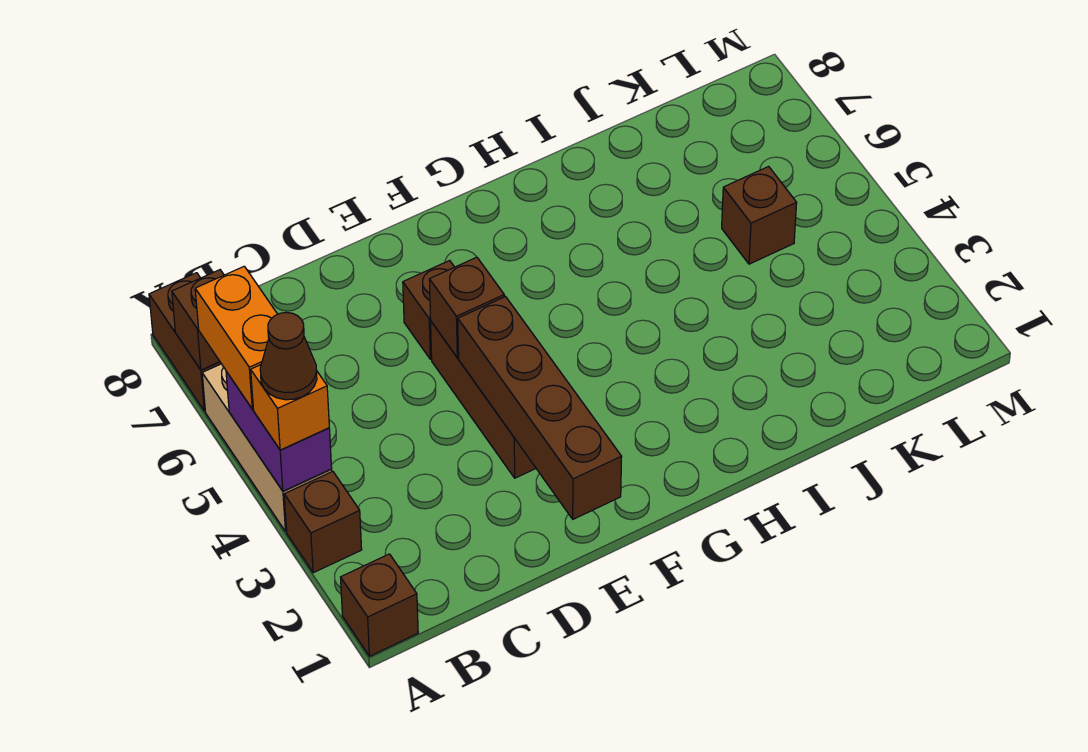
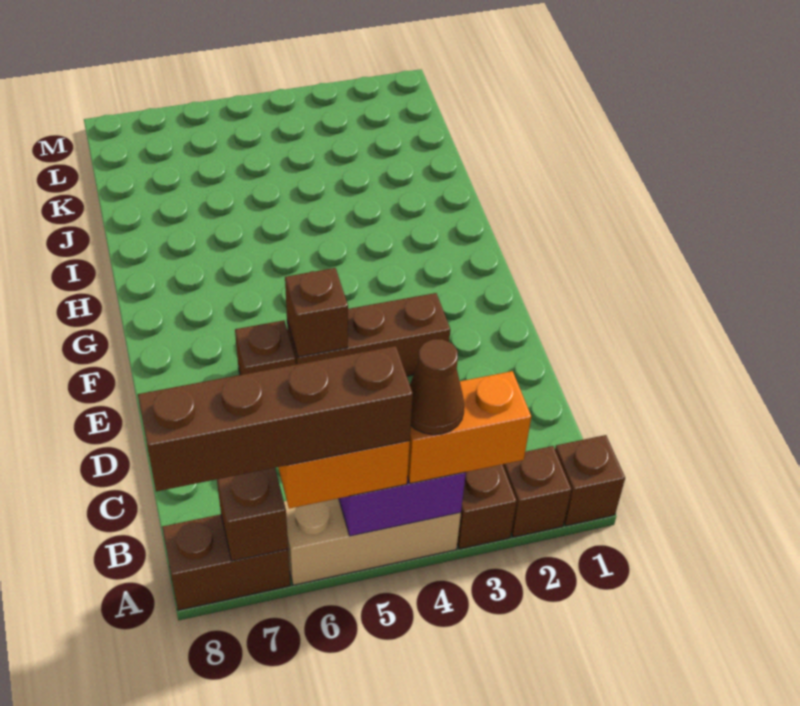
orange brick A4 level 3 -> orange brick A3:A4 level 3
brown brick E1:E4 level 2 -> brown brick A5:A8 level 4
brown brick K5 level 1 -> brown brick A2 level 1

